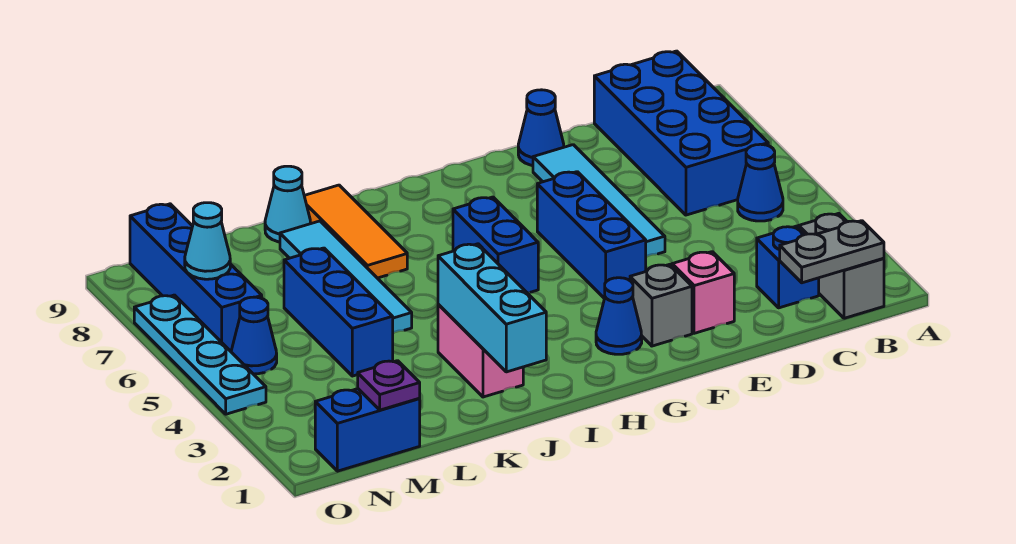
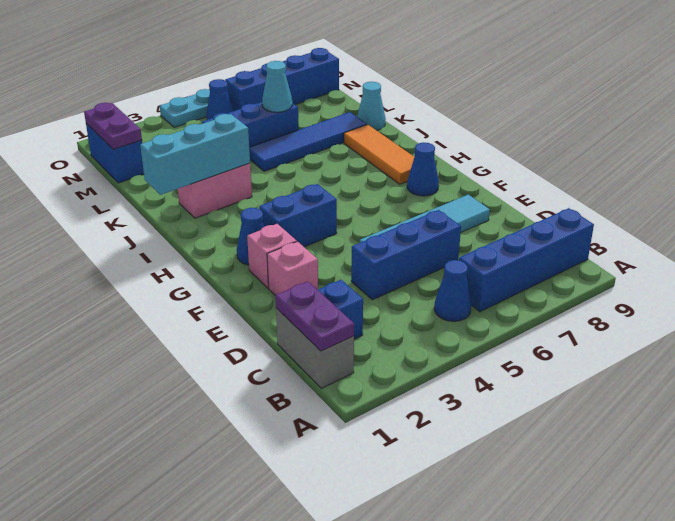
grey brick B1:B2 level 1 -> grey brick B1:C1 level 1
grey plate B1:C1 level 2 -> purple plate B1:C1 level 2
blue brick B6:C9 level 1 -> blue brick B6:B9 level 1
blue cone E9 level 1 -> blue cone G8 level 1
grey brick F2 level 1 -> pink brick F2 level 1
blue brick F4:F6 level 1 -> blue brick D4:D6 level 1
blue brick H5:H6 level 1 -> blue brick G3:G4 level 1
orange tile J7:J9 level 1 -> orange tile H8:J8 level 1
cyan tile K5:K8 level 1 -> blue tile K5:K8 level 1
purple plate M1 level 2 -> purple plate M1:N1 level 2
cyan cone N7 level 2 -> cyan cone L6 level 2

